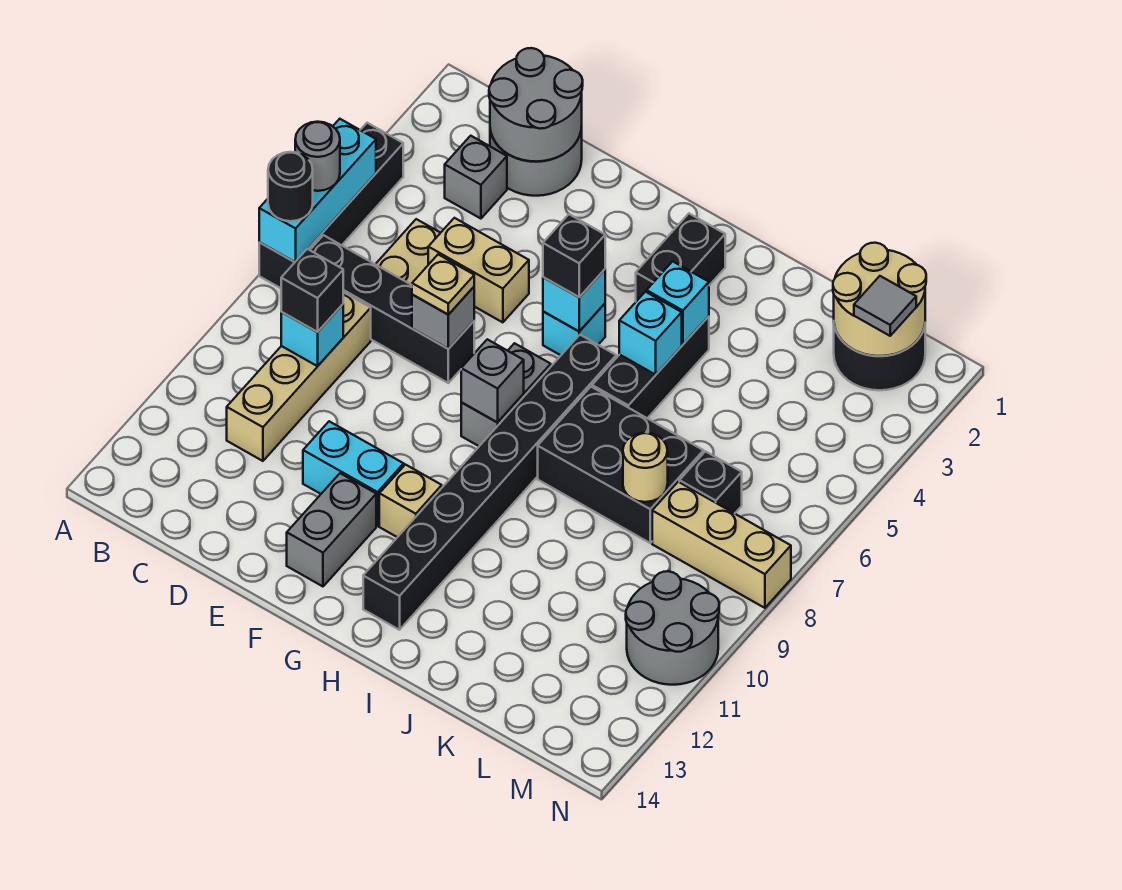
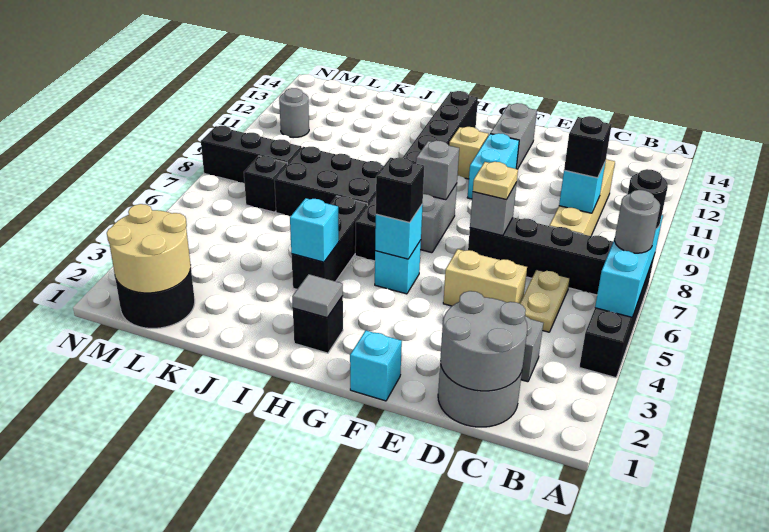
cyan brick E11:F11 level 1 -> cyan brick F10:F11 level 1
black brick H2:H3 level 1 -> black brick H2 level 1
cyan brick I5 level 2 -> cyan brick F1 level 1
tan round brick K8 level 2 -> none
tan brick L8:N8 level 1 -> black brick L8:N8 level 1
grey tile M2 level 3 -> grey tile H2 level 2
grey round brick M10:N11 level 1 -> grey round brick M11 level 1

